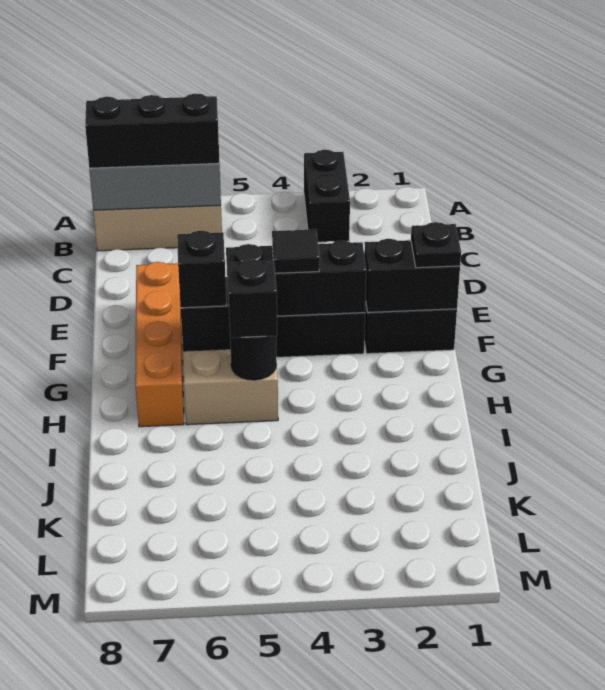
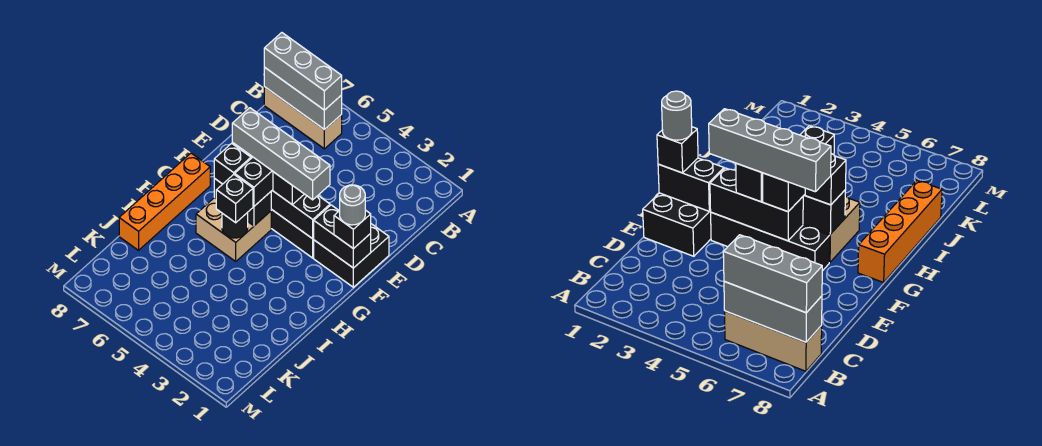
black brick A3:B3 level 1 -> black brick F5:G5 level 3
black brick B6:B8 level 3 -> grey brick B6:B8 level 3
orange brick E7:H7 level 1 -> orange brick G8:J8 level 1
black plate F1 level 3 -> black brick F1 level 3
none -> grey round brick F1 level 4
none -> grey brick F3:F6 level 4
black tile F4 level 3 -> black brick F4 level 3

